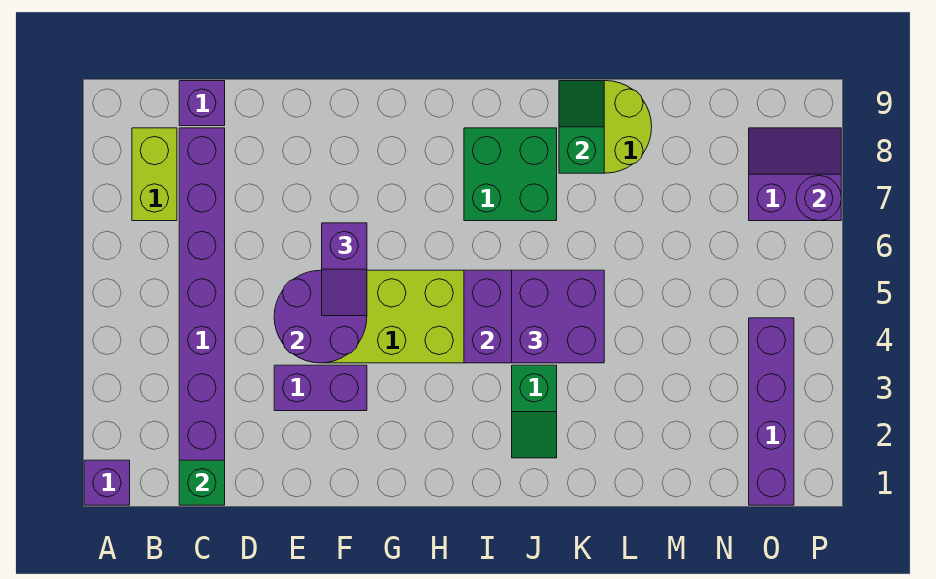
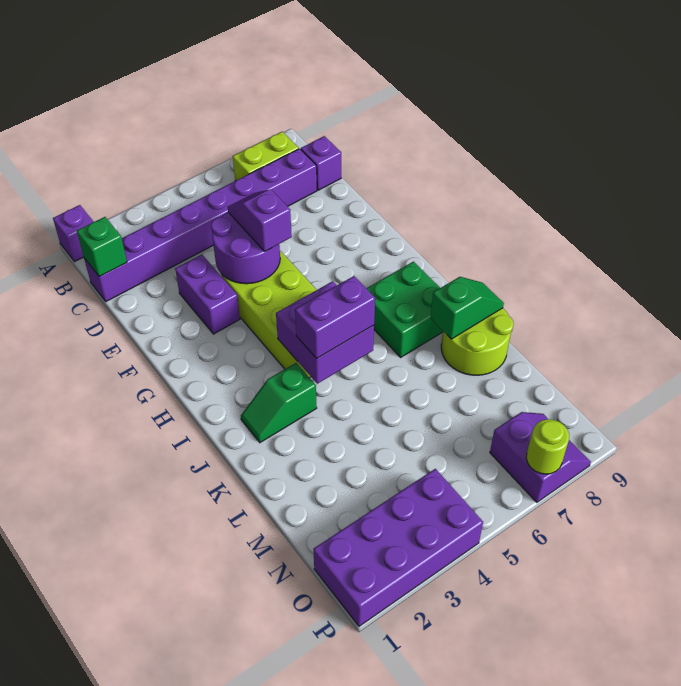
purple slope F5:F6 level 3 top 6 -> purple slope E5:F5 level 3 top F
purple brick J4:K5 level 3 -> purple brick J4:J5 level 3
purple brick O1:O4 level 1 -> purple brick O1:P4 level 1
purple round brick P7 level 2 -> lime round brick P7 level 2

